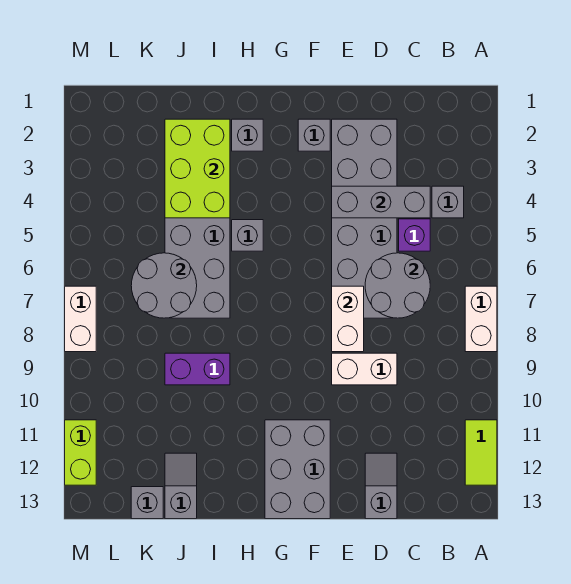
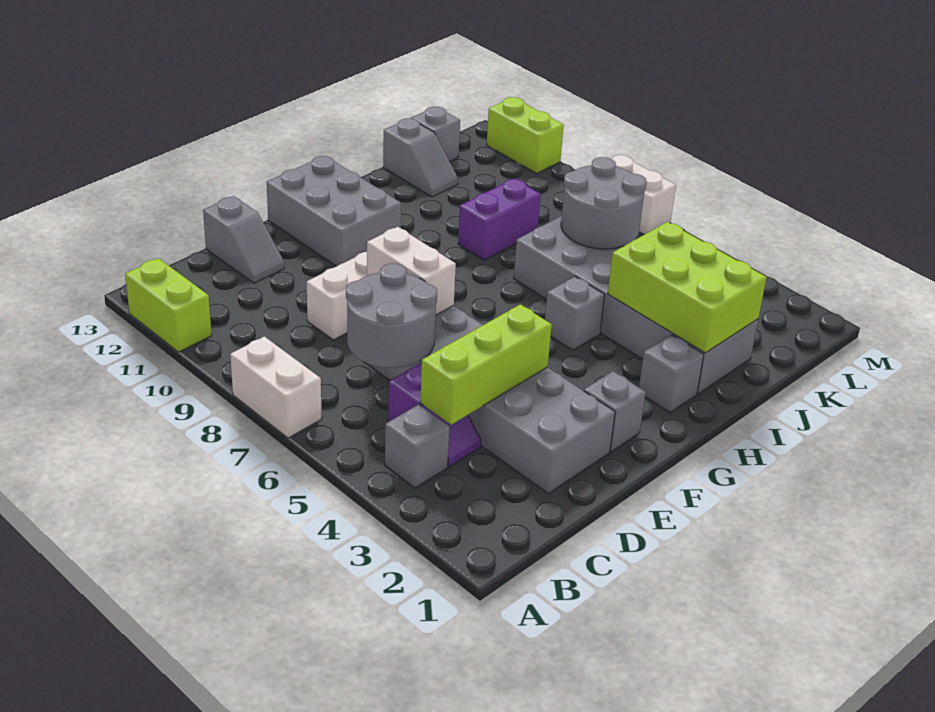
lime tile A11:A12 level 1 -> lime brick A11:A12 level 1
grey brick C4:E4 level 2 -> lime brick C4:E4 level 2

